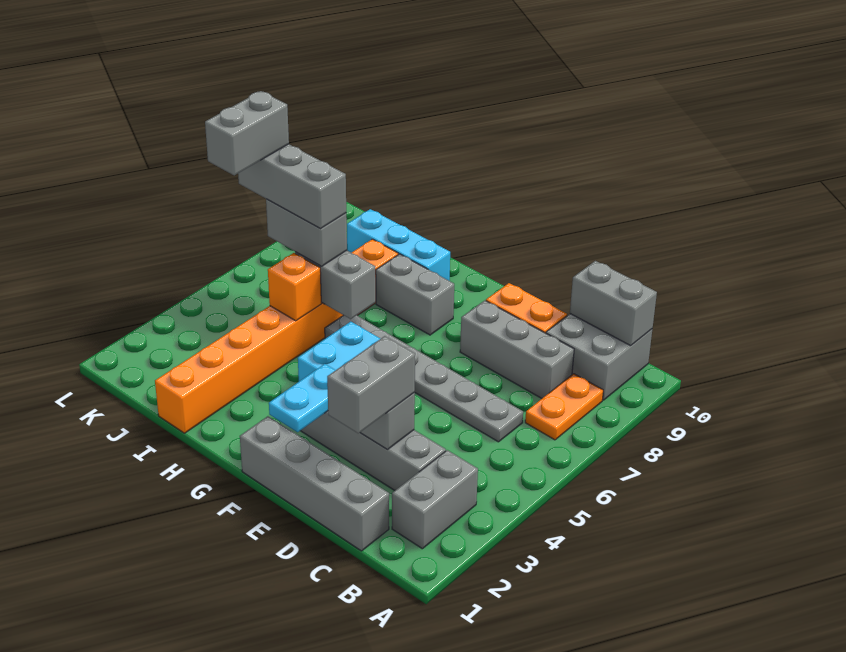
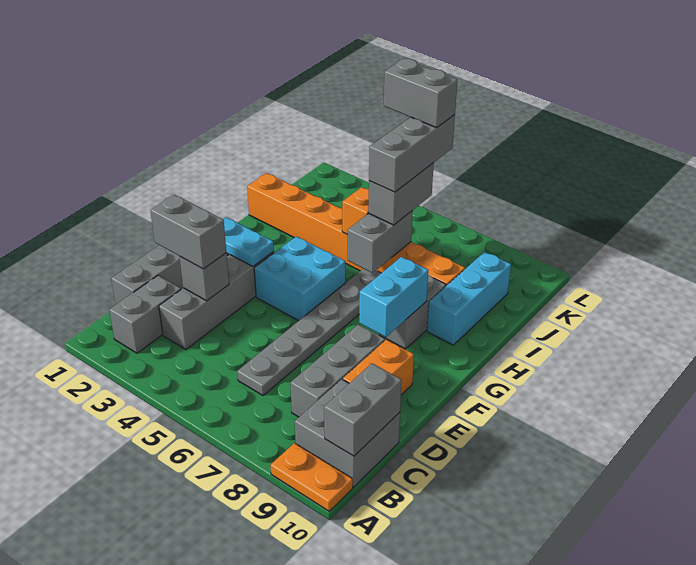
grey brick B2:B3 level 1 -> grey brick B2:C2 level 1
orange plate B7:B8 level 1 -> orange plate A9:A10 level 1
none -> cyan brick F8:G8 level 2

